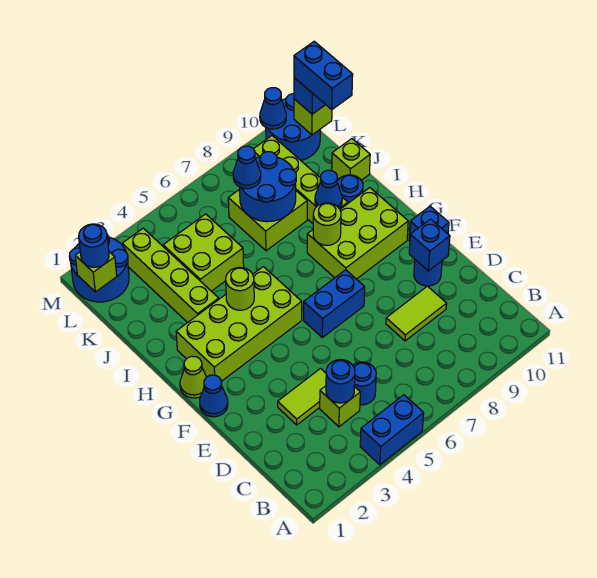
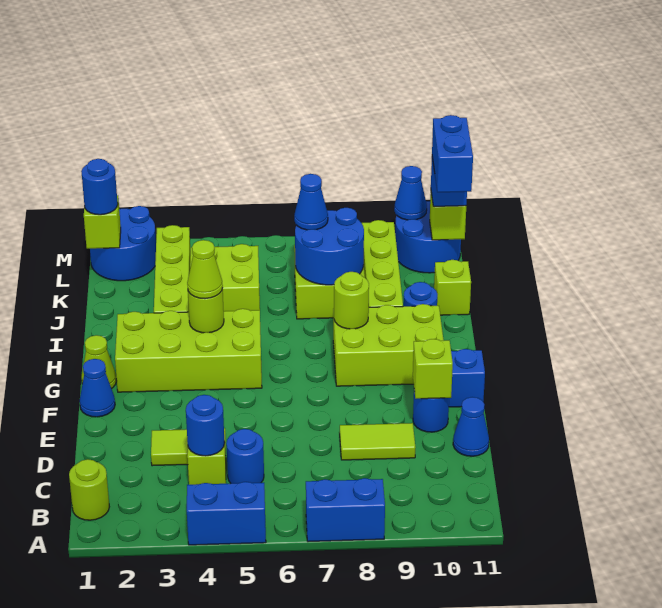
none -> lime round brick B1 level 1
blue brick E10 level 2 -> lime brick E10 level 2
blue brick F6:F7 level 1 -> blue brick A7:A8 level 1
none -> lime cone H4 level 3
blue cone I9 level 2 -> blue cone D11 level 1

